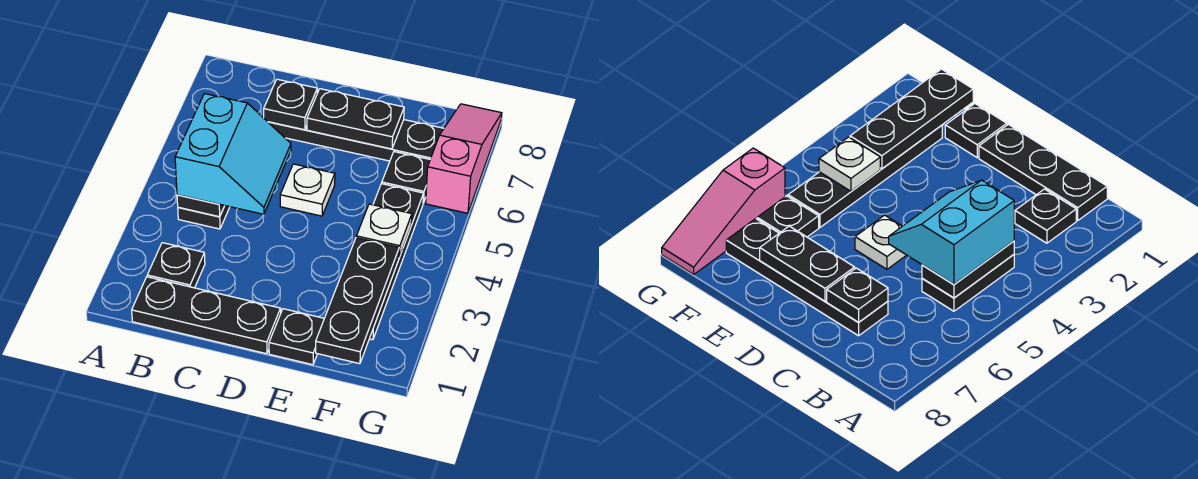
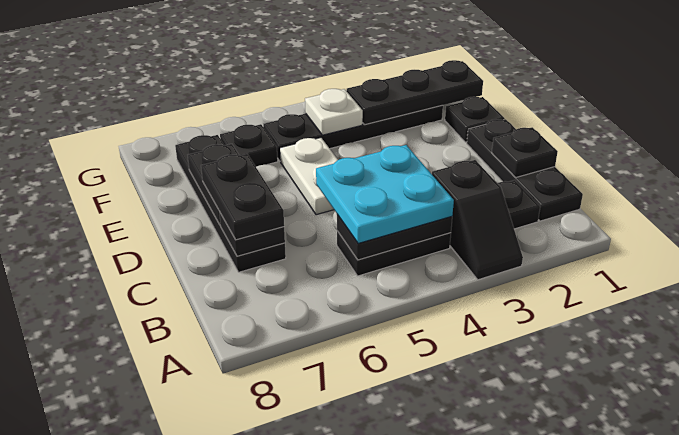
none -> black slope A3:B3 level 1 top B
cyan slope B4:C5 level 3 top B -> cyan plate B4:C5 level 3
none -> black plate C1 level 2
none -> black plate C7:D7 level 3
white plate D5 level 1 -> white plate D5:E5 level 1
pink slope G6:G8 level 1 top 6 -> none

